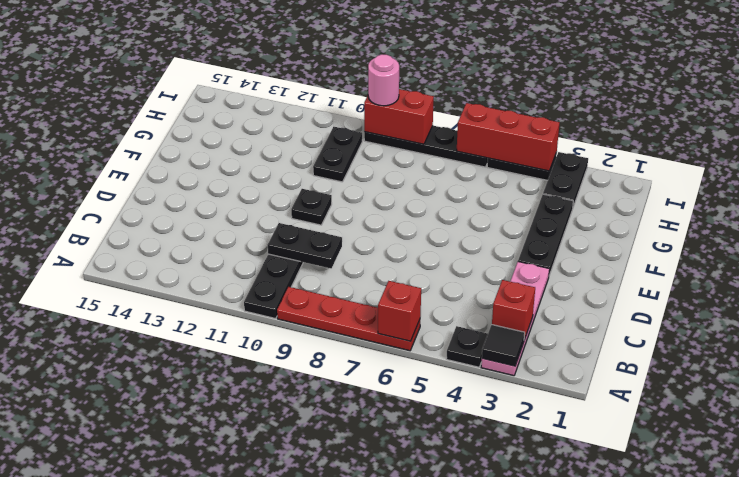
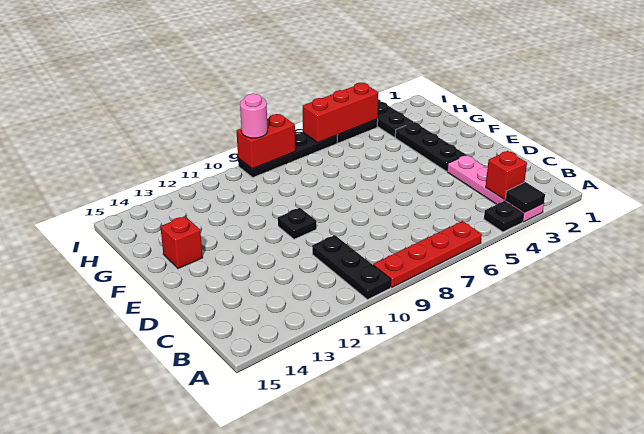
red brick A6 level 2 -> red brick F14 level 1
black plate C9:C10 level 2 -> none
black plate G10:H10 level 1 -> none

